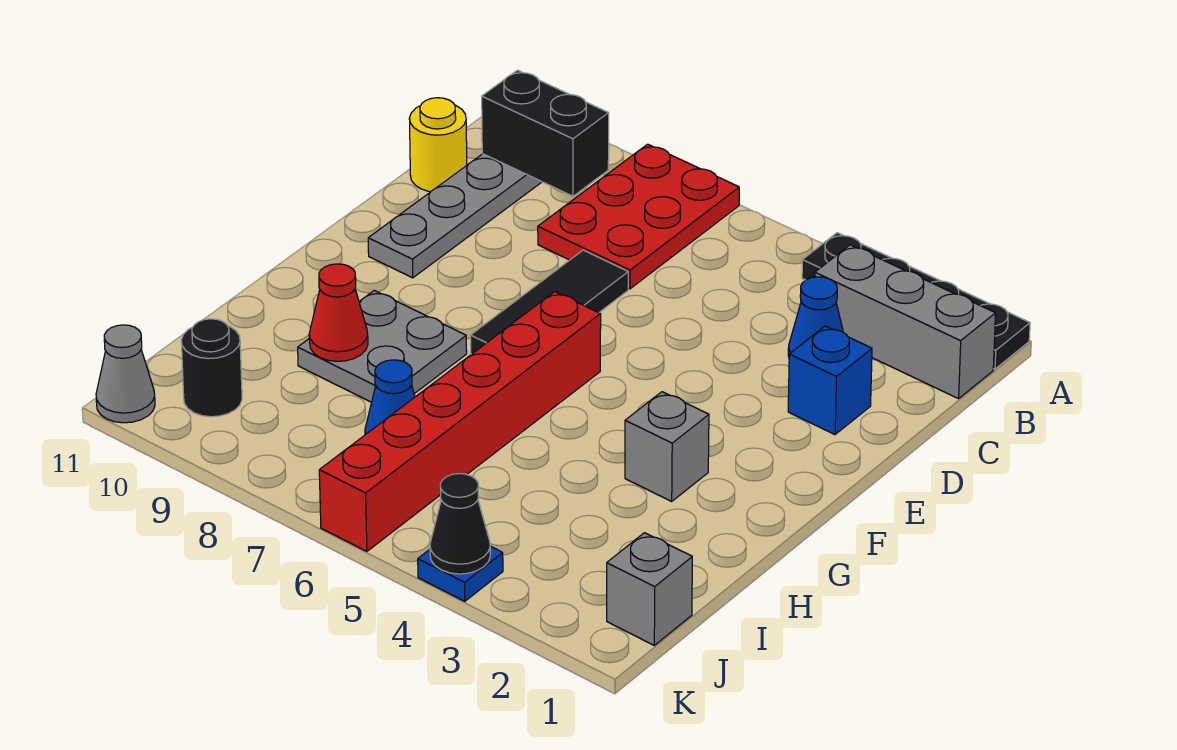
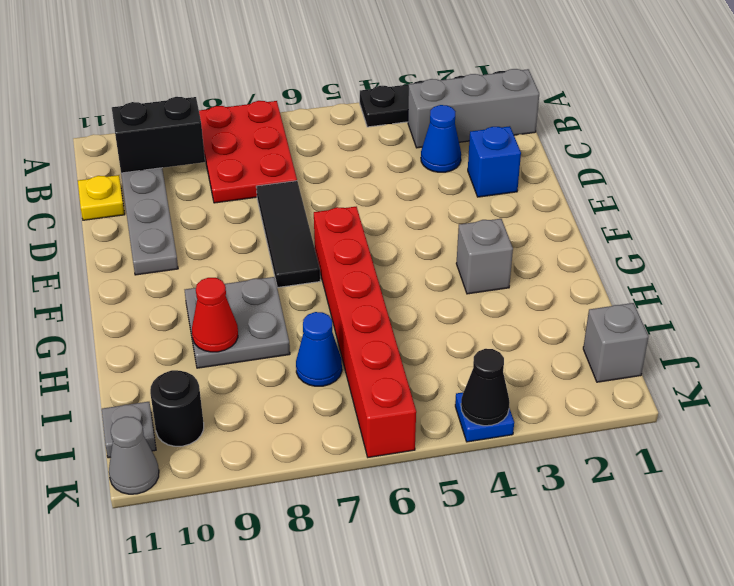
yellow round brick C11 level 1 -> yellow plate C11 level 1
none -> grey plate J11 level 1

